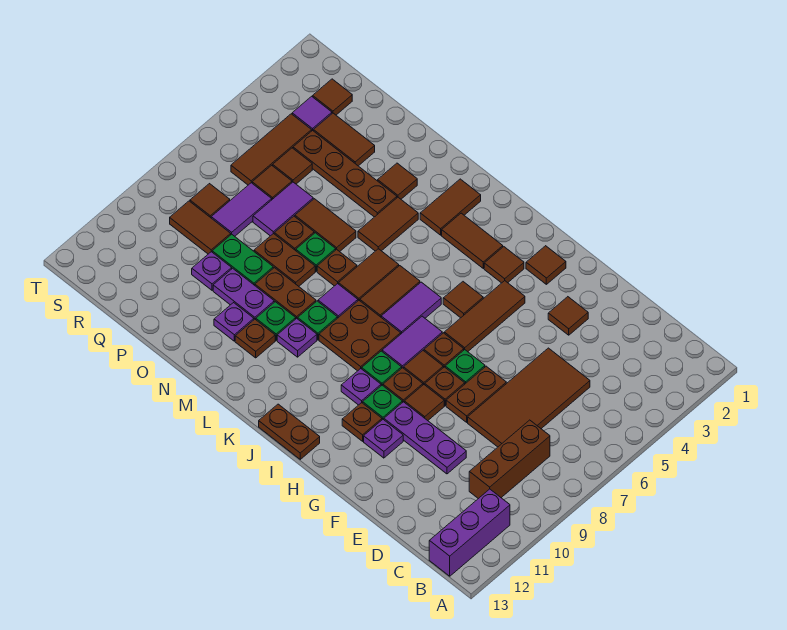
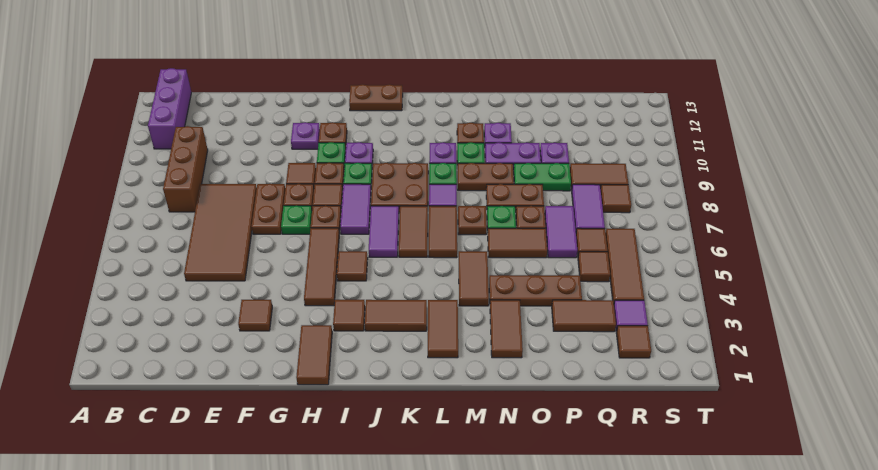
purple plate E10:G10 level 1 -> none
brown tile H2 level 1 -> brown tile H1:H2 level 1
brown tile N3 level 1 -> brown tile N2:N3 level 1
brown plate N4:Q4 level 1 -> brown plate N4:P4 level 1

